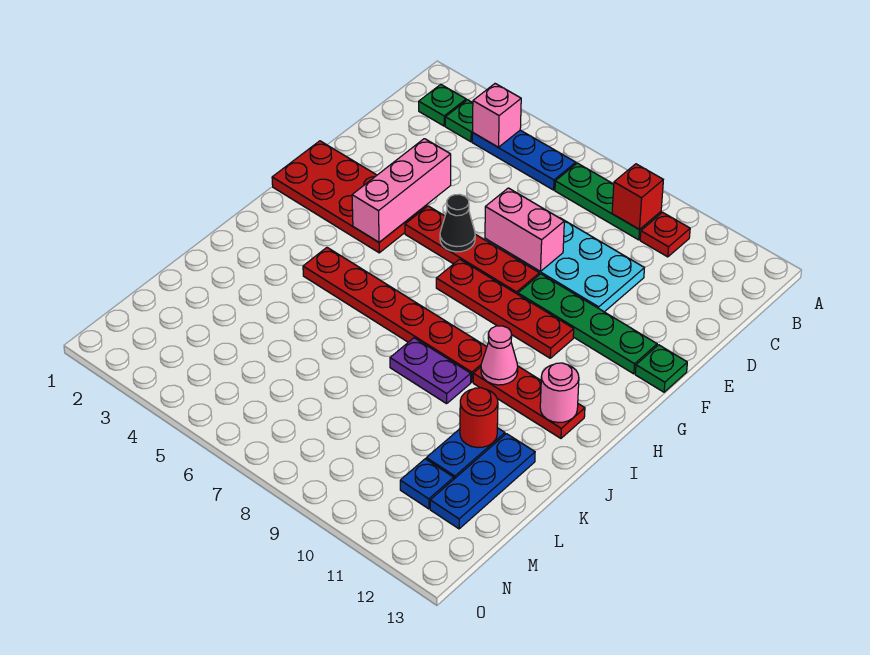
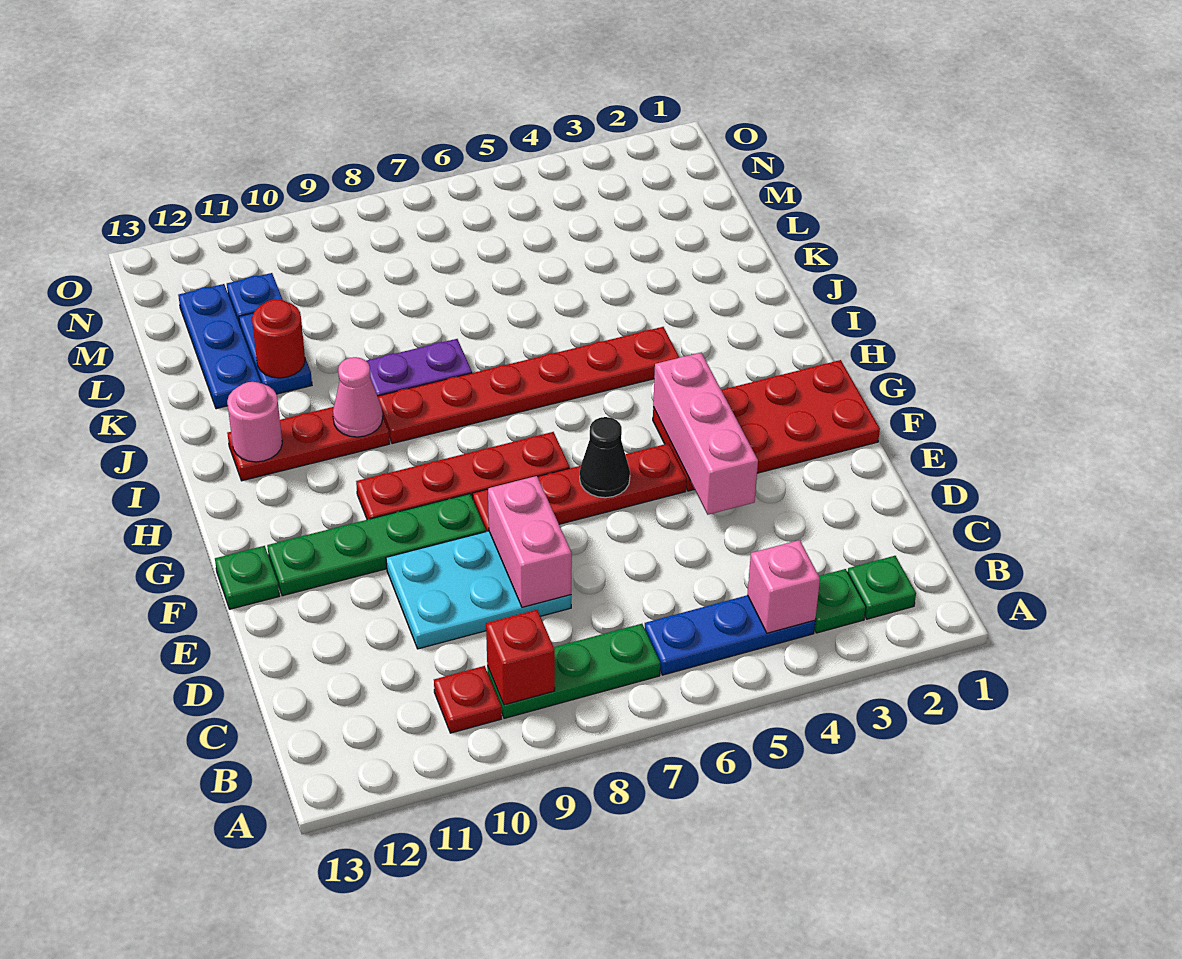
pink brick E7:E8 level 2 -> pink brick D8:E8 level 2

